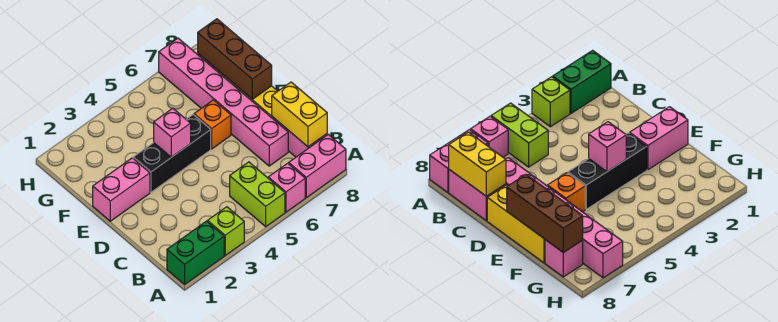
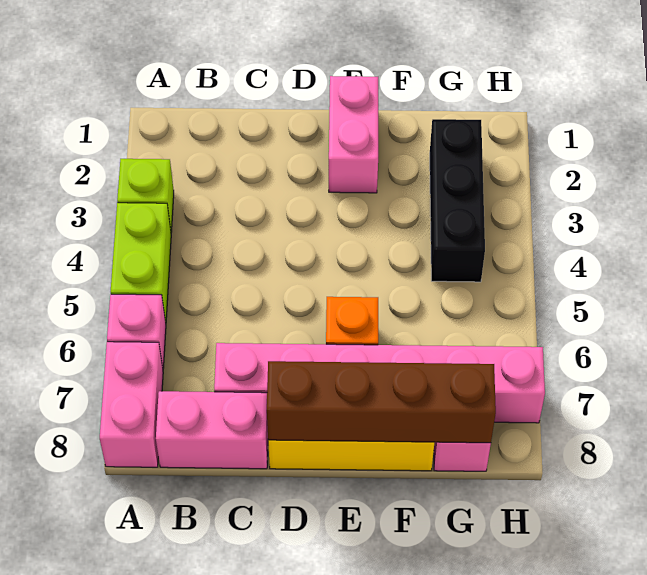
green brick A1:A2 level 1 -> none
lime brick A5:B5 level 1 -> lime brick A4:A5 level 1
yellow brick B8:C8 level 2 -> none
black brick E3:E5 level 1 -> black brick G2:G4 level 1
pink brick E4 level 2 -> none
brown brick E8:G8 level 2 -> brown brick D8:G8 level 2

